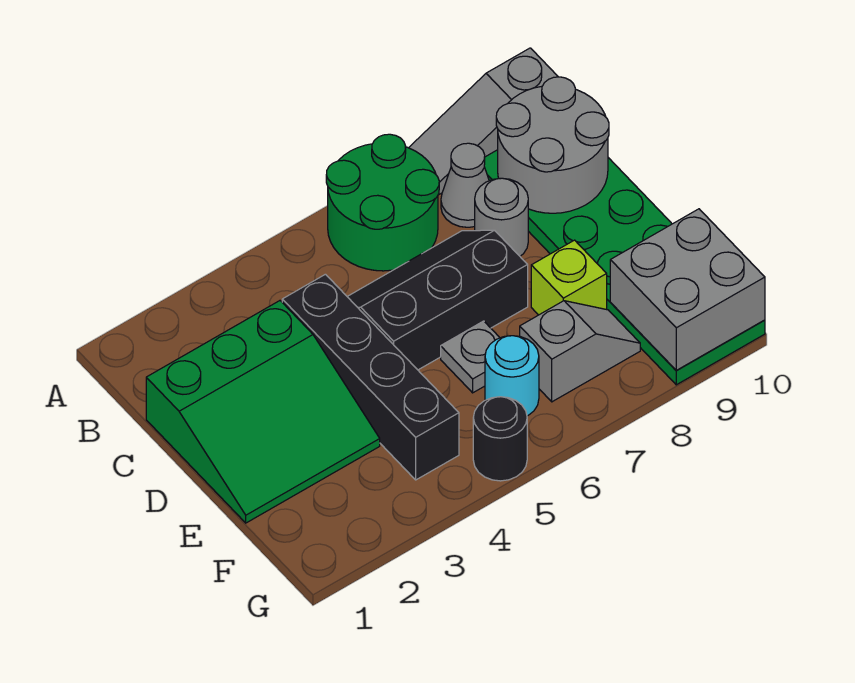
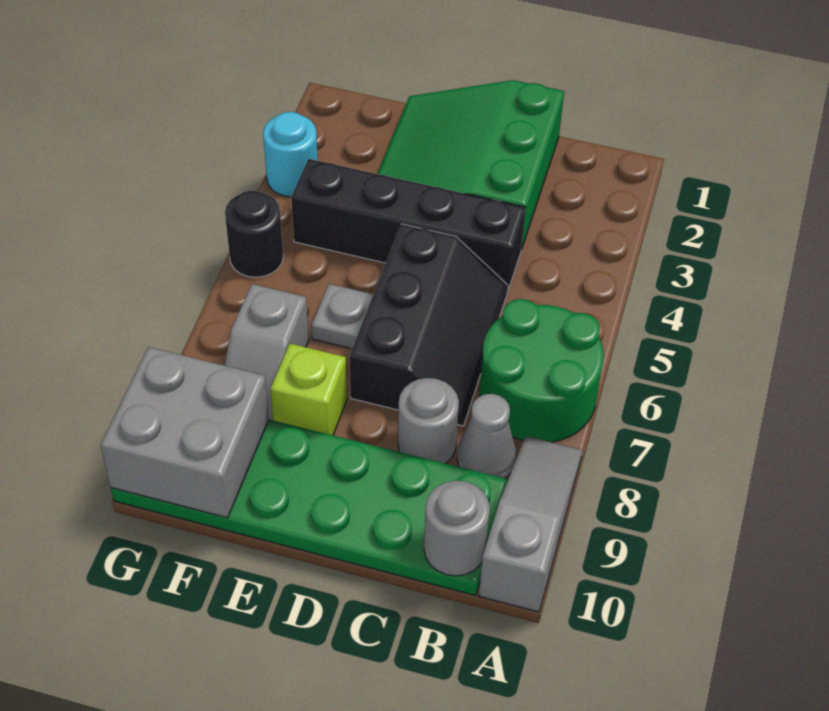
grey round brick B9:C10 level 2 -> grey round brick B10 level 2
cyan round brick F6 level 1 -> cyan round brick G3 level 1

